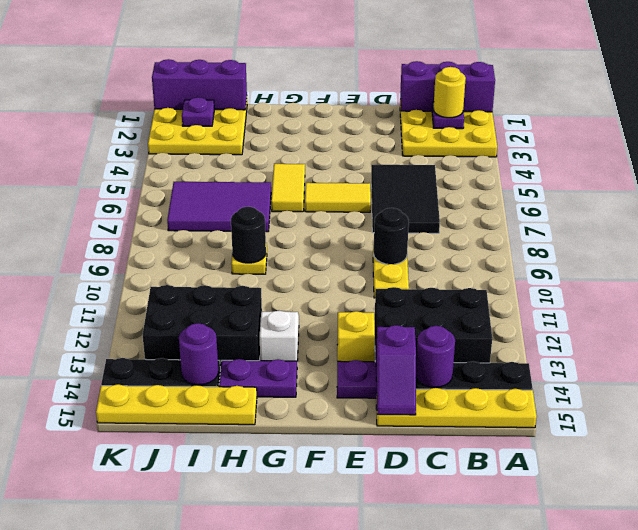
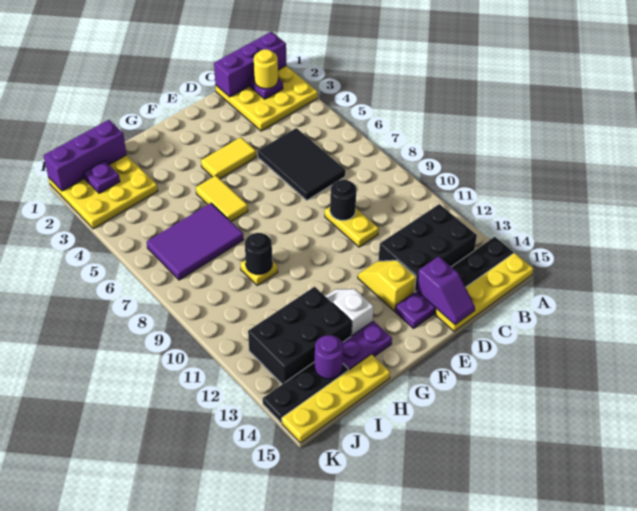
purple round brick C14 level 2 -> none
yellow tile E6:F6 level 1 -> yellow tile E4:F4 level 1

